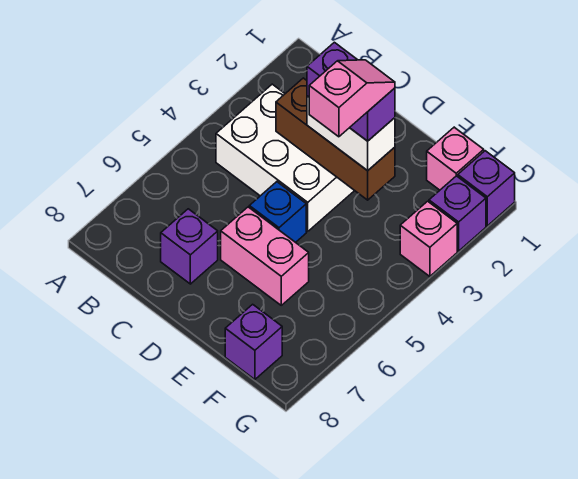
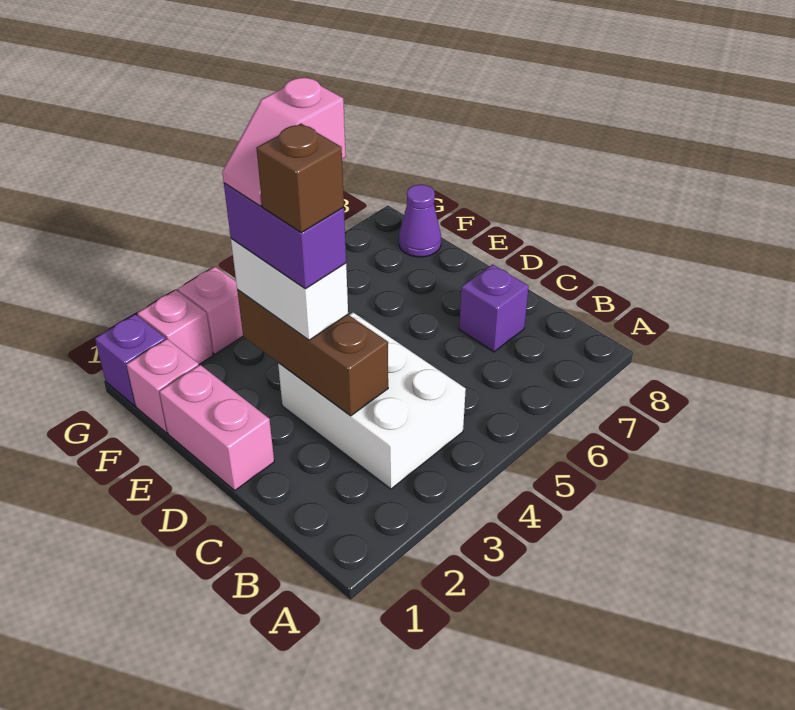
none -> brown brick D3 level 5
blue brick D5 level 1 -> none
pink brick D6:E6 level 1 -> pink brick D1:E1 level 1
purple brick F8 level 1 -> purple cone F8 level 1
purple brick G2 level 1 -> pink brick G2 level 1

